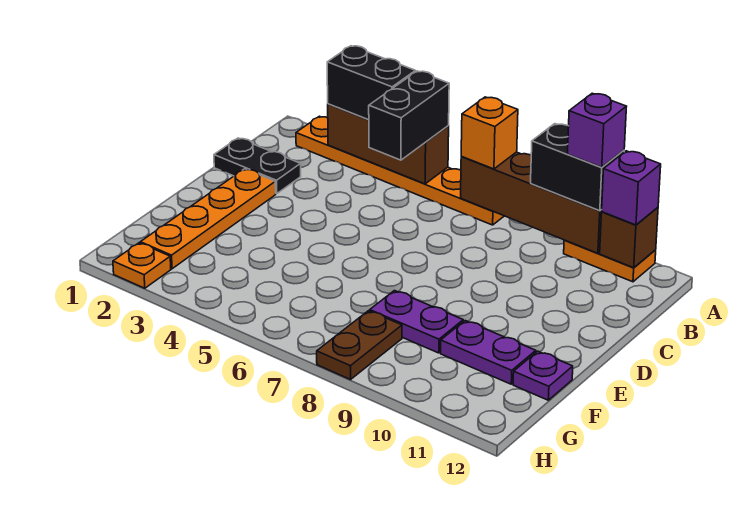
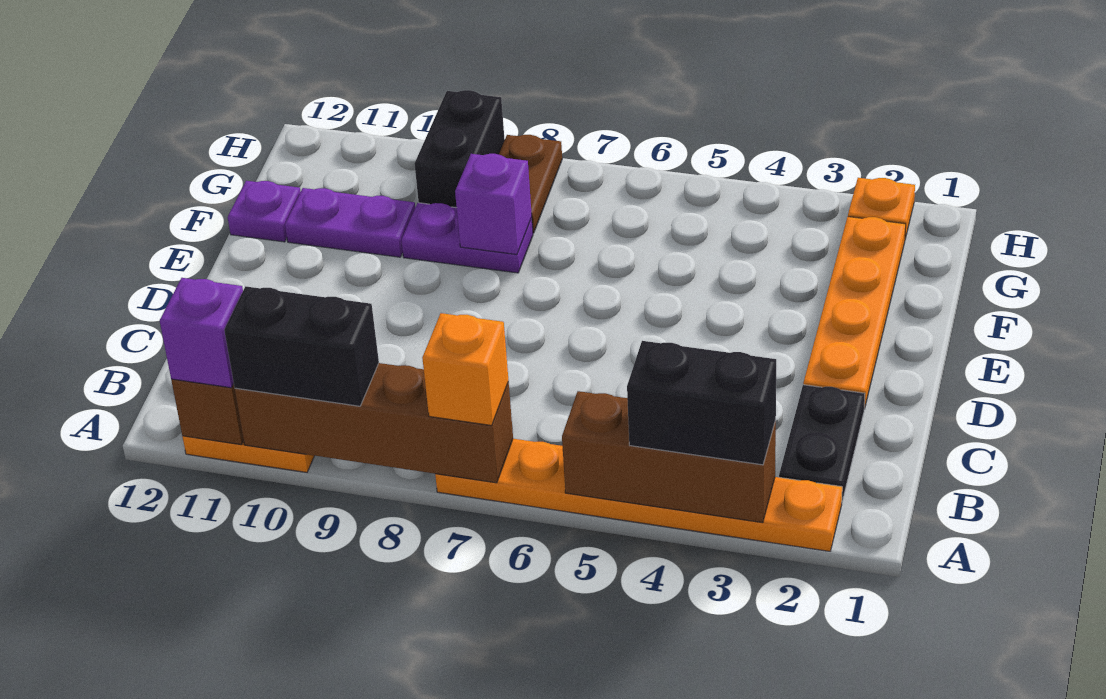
black brick A5:B5 level 3 -> black brick G9:H9 level 1
purple brick A10 level 4 -> purple brick F8 level 2
black plate C1:C2 level 1 -> black plate B2:C2 level 1

